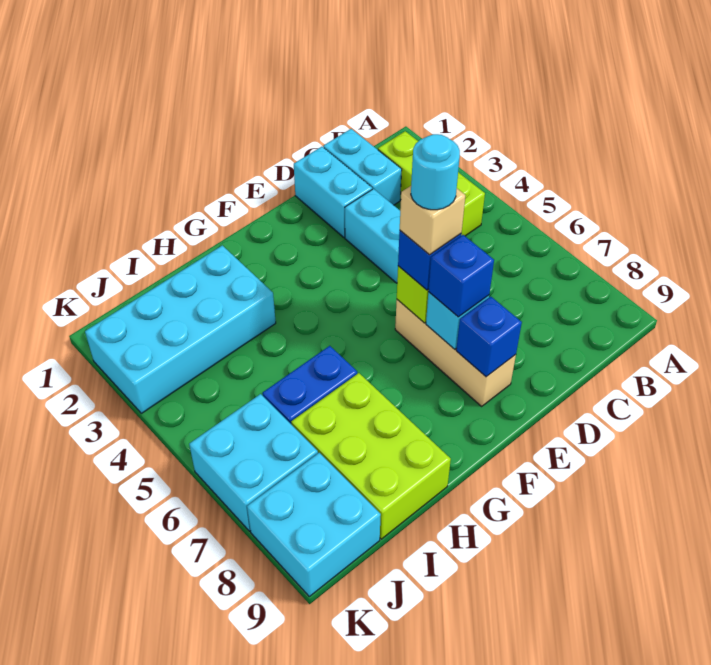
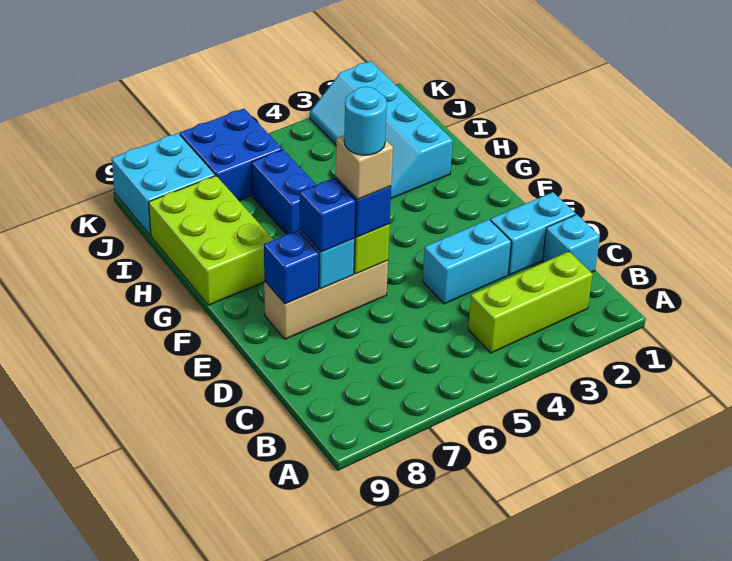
cyan brick C1:C2 level 1 -> cyan brick C1 level 1
cyan brick H2:K3 level 1 -> cyan slope H2:K3 level 1 top 2
lime brick H7:I9 level 1 -> lime brick G8:I9 level 1
cyan brick J6:K7 level 1 -> blue brick J6:K7 level 1

